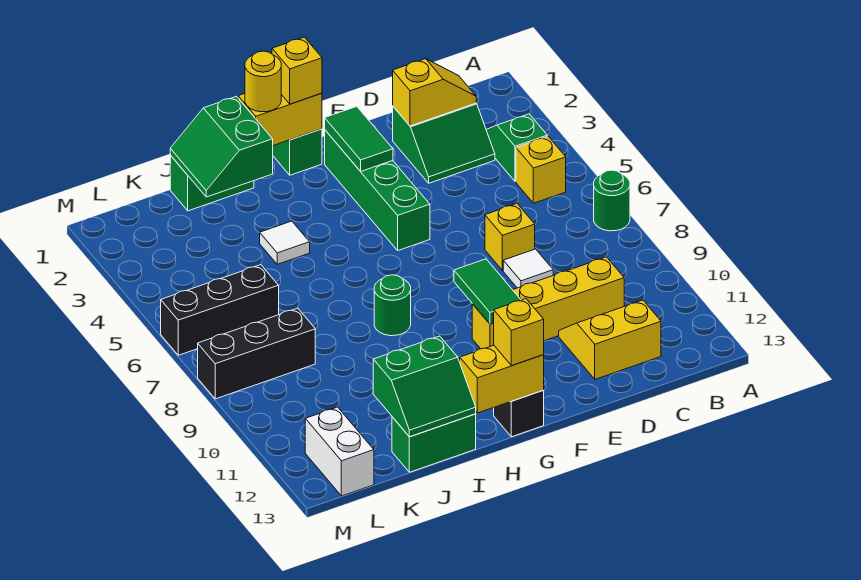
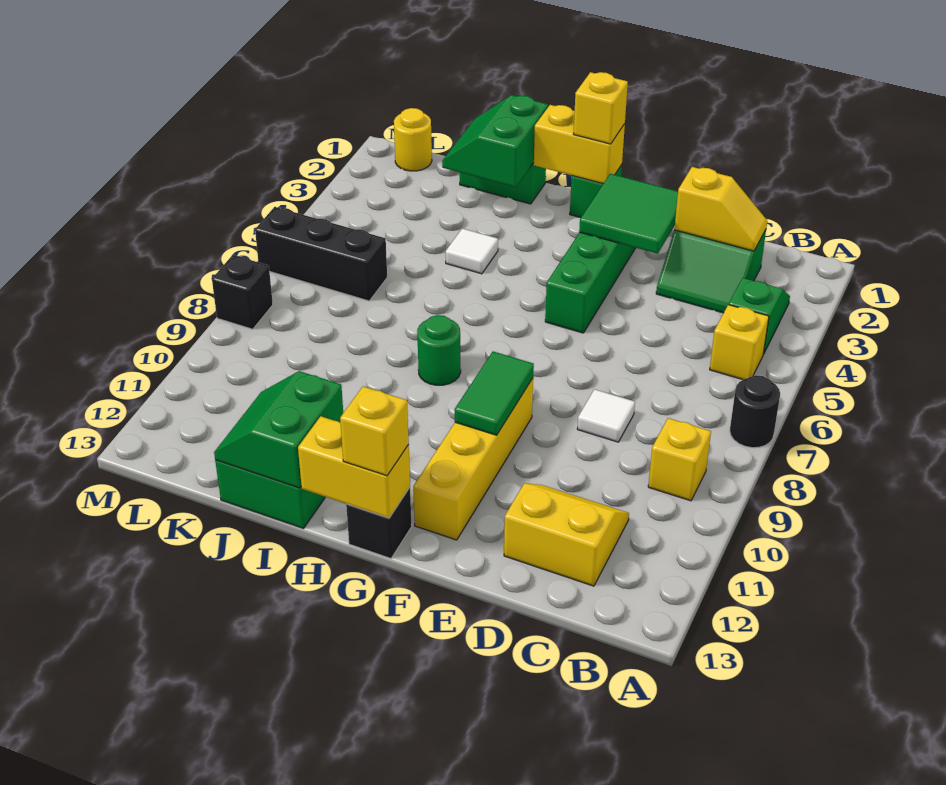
green round brick A7 level 1 -> black round brick A7 level 1
yellow brick C10:F10 level 1 -> yellow brick F9:F12 level 1
yellow brick D7 level 1 -> yellow brick B9 level 1
green tile F2:F3 level 2 -> green tile E2:F3 level 2
yellow round brick H1 level 3 -> yellow round brick L1 level 1
green slope I12:J13 level 2 top 12 -> green slope I12:J13 level 2 top I
black brick K8:M8 level 1 -> black brick M8 level 1
white brick L12:L13 level 1 -> none

